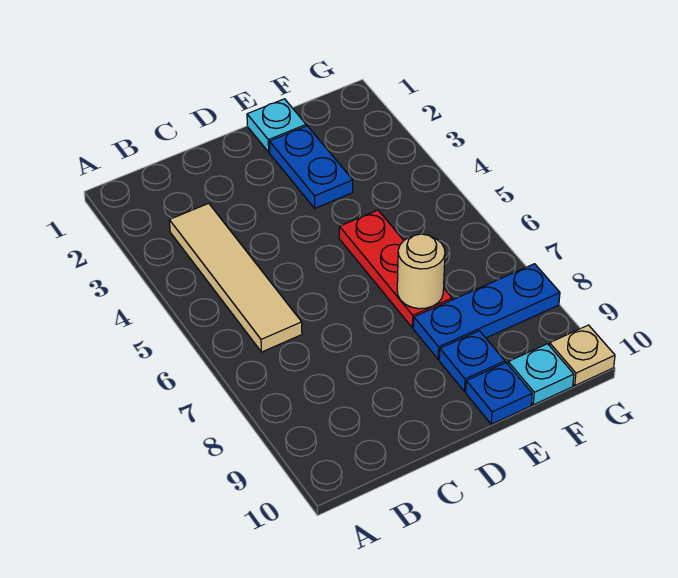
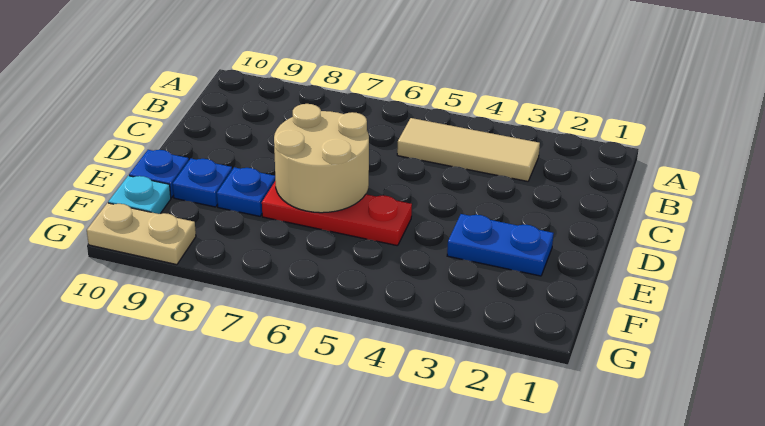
tan tile B3:B6 level 1 -> tan tile B3:B5 level 1
cyan plate E1 level 1 -> none
tan round brick E7 level 2 -> tan round brick D6:E7 level 2
blue plate E8:G8 level 1 -> blue plate E8 level 1
tan plate G10 level 1 -> tan plate G9:G10 level 1

